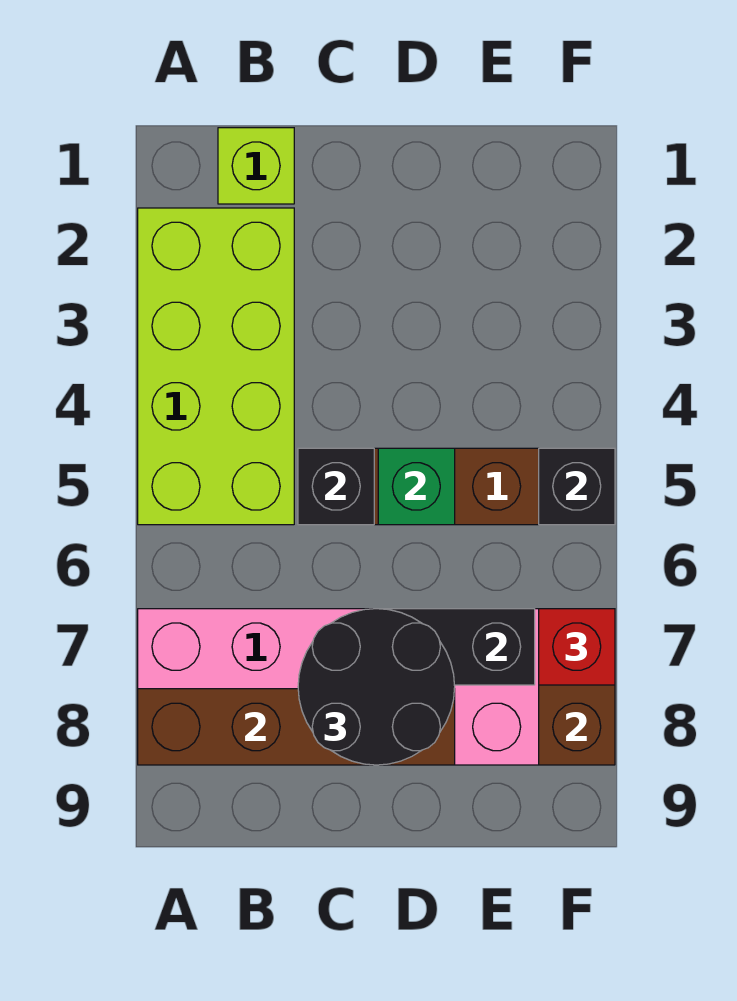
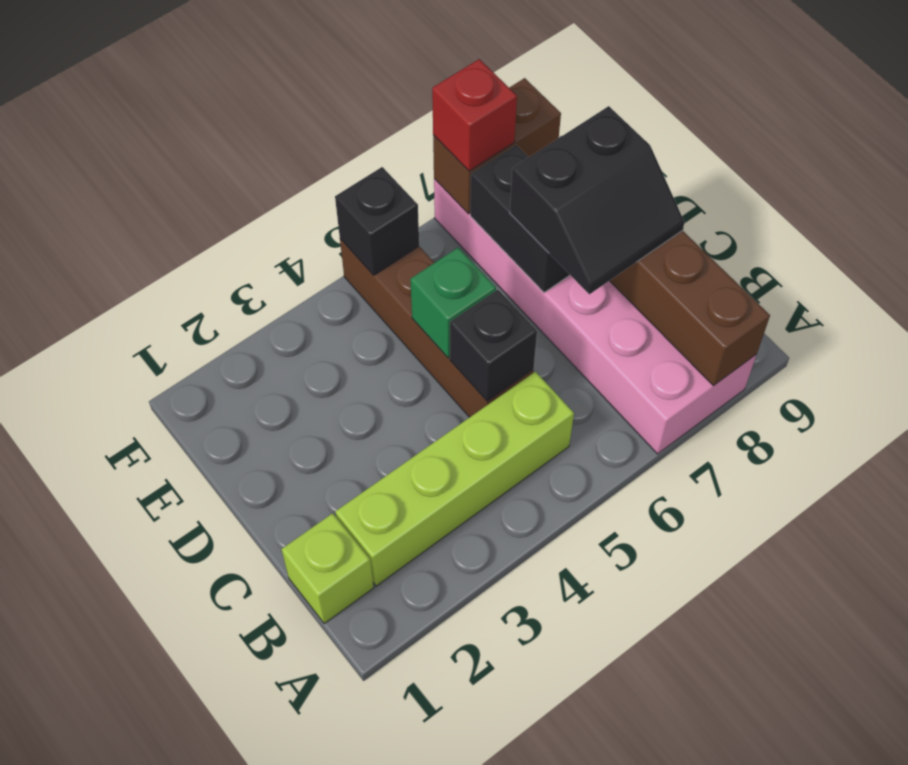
lime brick A2:B5 level 1 -> lime brick B2:B5 level 1
black round brick C7:D8 level 3 -> black slope C7:D8 level 3 top D

